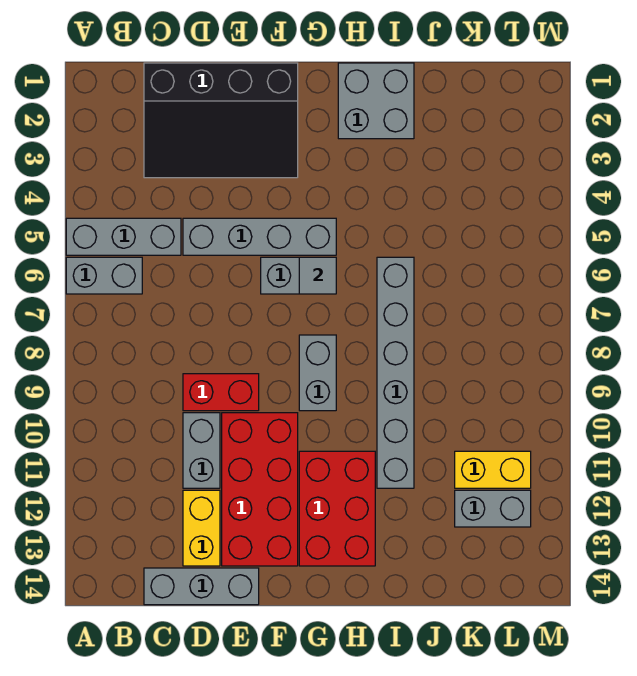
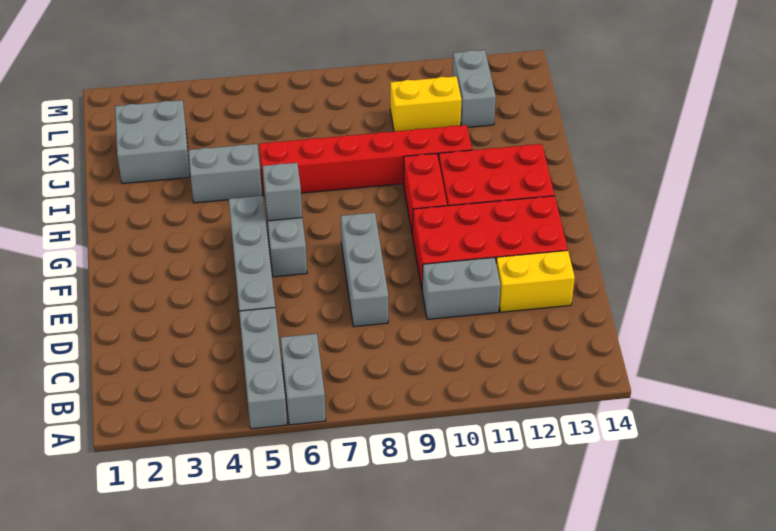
black slope C1:F3 level 1 top 1 -> none
grey brick C14:E14 level 1 -> grey brick D8:F8 level 1
red brick D9:E9 level 1 -> red brick G10:H10 level 1
grey tile G6 level 2 -> grey brick G6 level 2
grey brick G8:G9 level 1 -> grey brick I4:I5 level 1
grey brick H1:I2 level 1 -> grey brick J2:K3 level 1
grey brick I6:I11 level 1 -> red brick I6:I11 level 1
yellow brick K11:L11 level 1 -> yellow brick K10:K11 level 1

